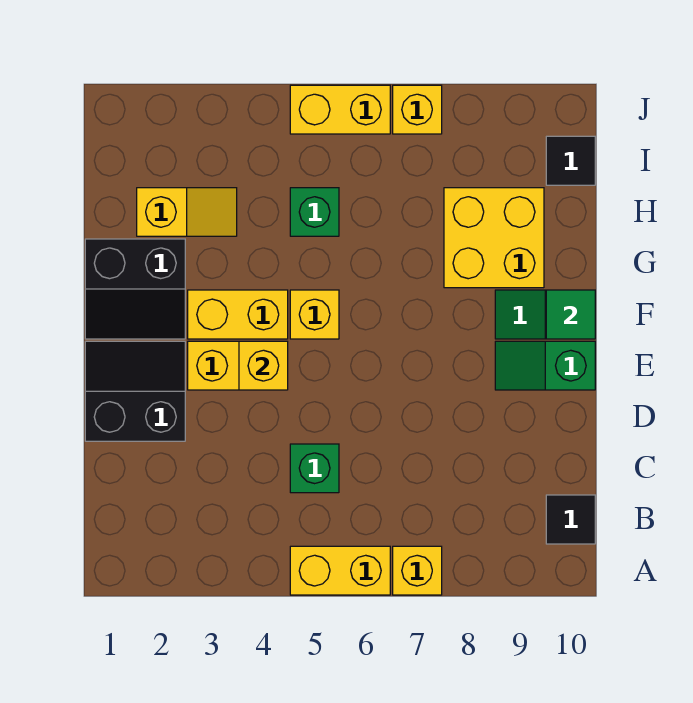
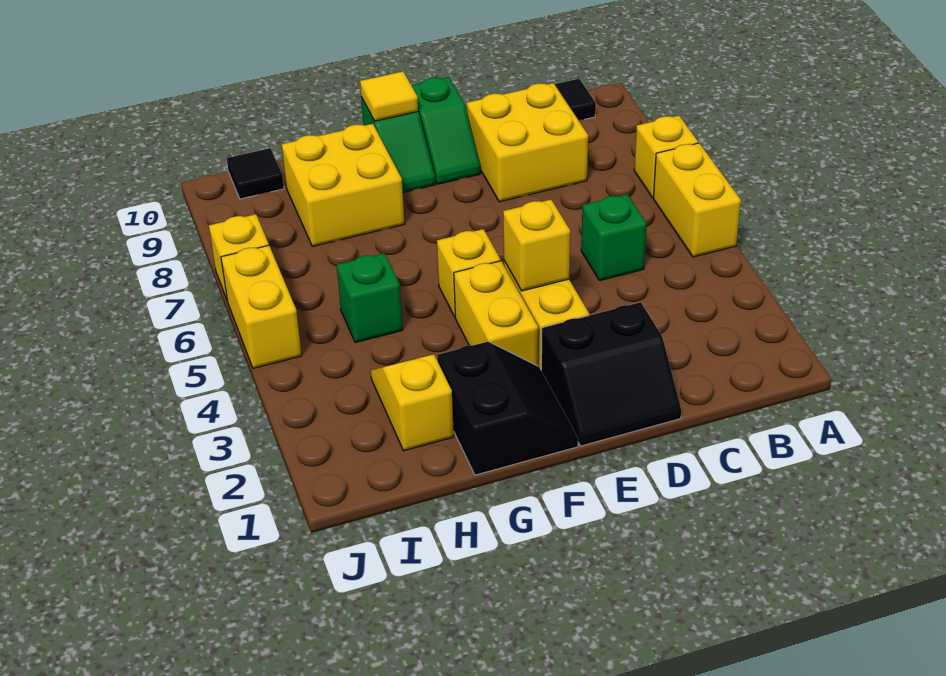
none -> yellow brick C8:D9 level 1
black slope D1:E2 level 1 top D -> black slope D1:E2 level 1 top 2
green tile F10 level 2 -> yellow tile F10 level 2

